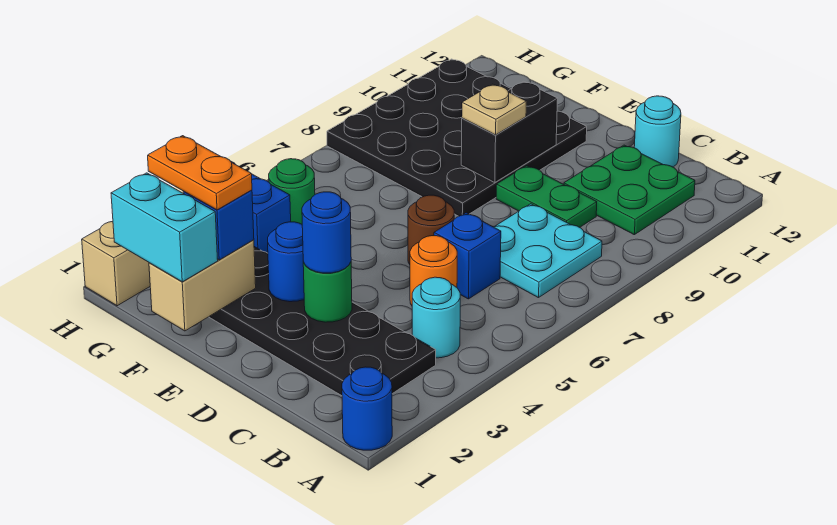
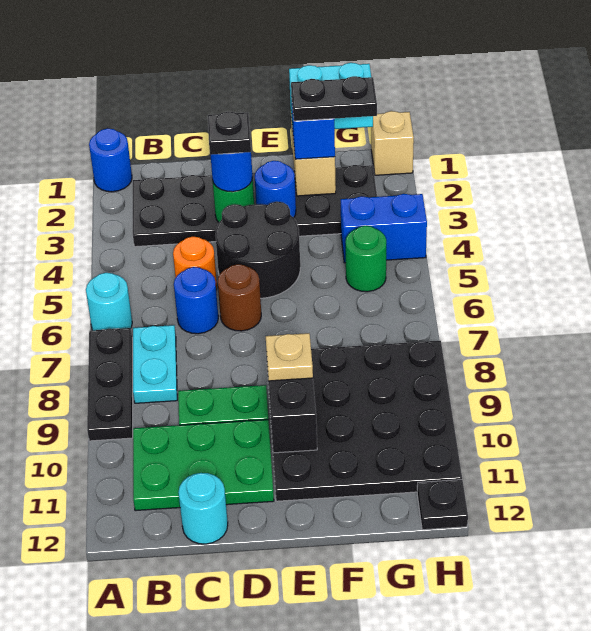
none -> black plate A7:A9 level 1
cyan round brick B4 level 1 -> cyan round brick A6 level 1
cyan plate B7:C8 level 1 -> cyan plate B7:B8 level 1
green plate B10:C11 level 1 -> green plate B10:D11 level 1
blue brick C6 level 1 -> blue round brick C6 level 1
none -> black plate D3 level 4
none -> black round brick D4:E5 level 1
orange plate F2:G2 level 4 -> black plate F2:G2 level 4
none -> black plate H12 level 1

